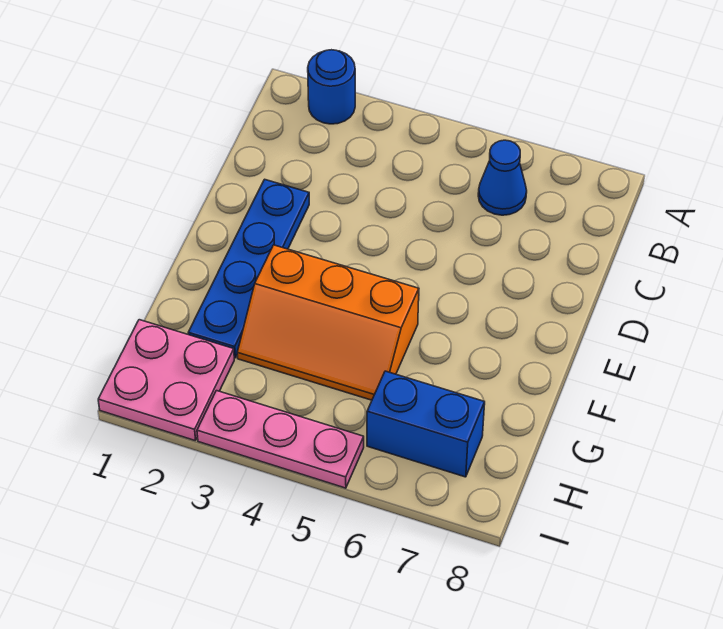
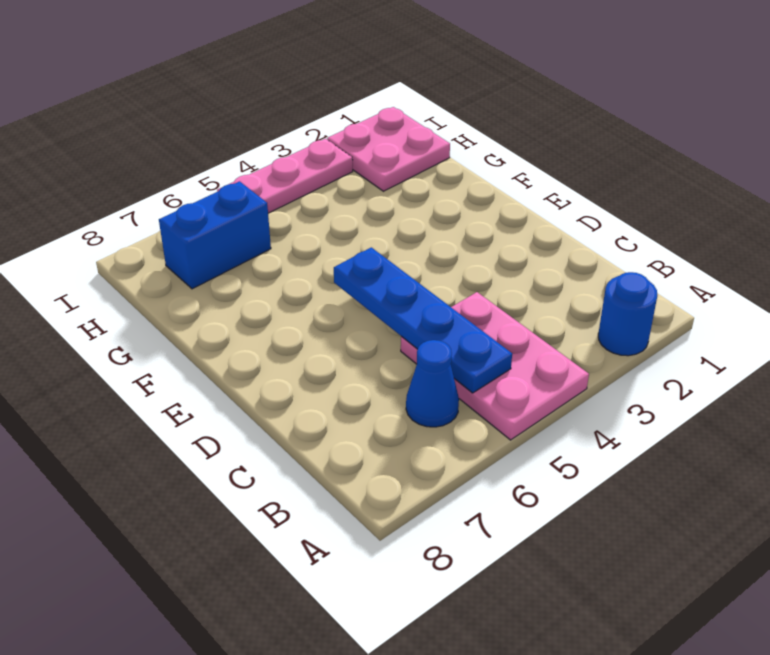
none -> pink plate A4:C5 level 1
blue plate D2:G2 level 1 -> blue plate B5:E5 level 2
orange slope F3:G5 level 1 top F -> none

